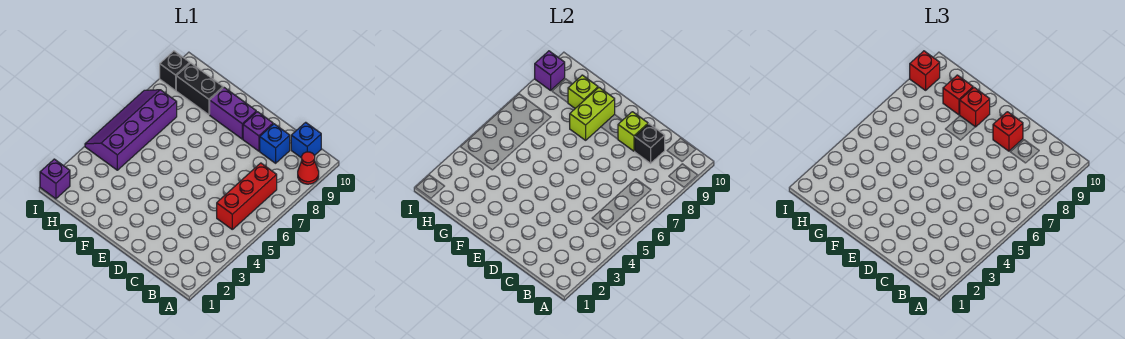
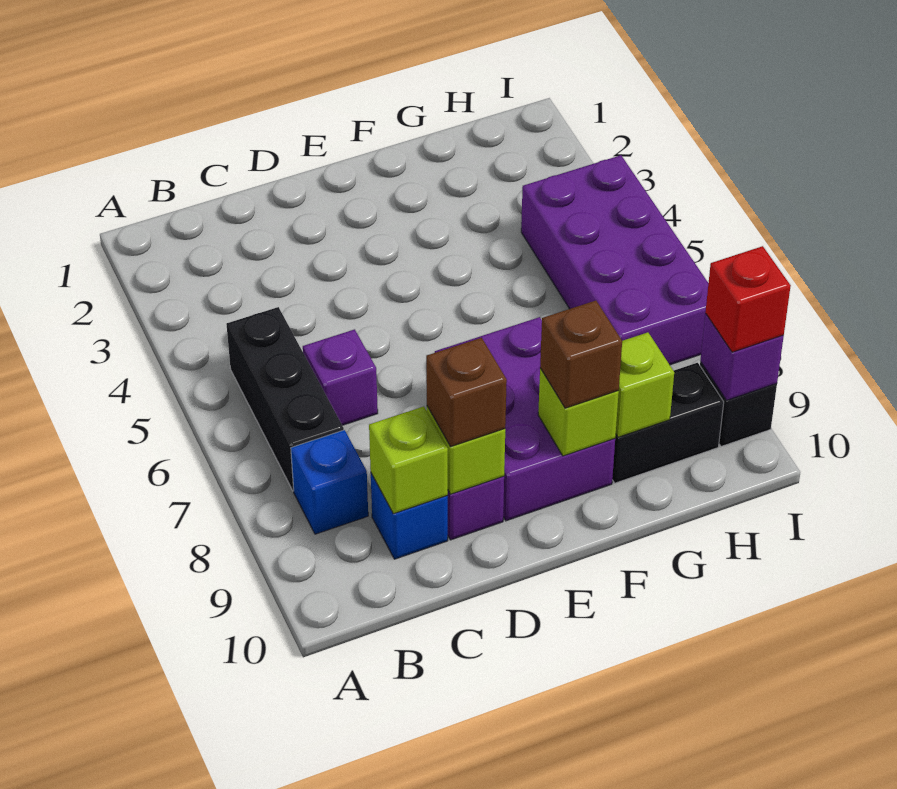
red cone A9 level 1 -> none
red brick B5:B7 level 1 -> black brick B5:B7 level 1
blue brick B10 level 1 -> blue brick B8 level 1
black brick C9 level 2 -> lime brick C9 level 2
red brick D9 level 3 -> brown brick D9 level 3
purple brick E9:F9 level 1 -> purple brick E7:F9 level 1
lime brick F8:F9 level 2 -> lime brick F9 level 2
red brick F9 level 3 -> brown brick F9 level 3
red brick G9 level 3 -> none
purple slope H4:I7 level 1 top H -> purple brick H4:I7 level 1
purple brick I1 level 1 -> purple brick C6 level 1

